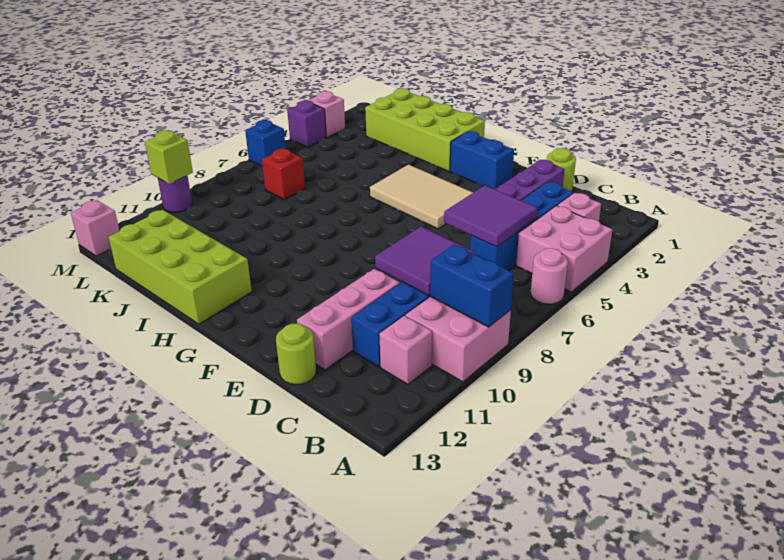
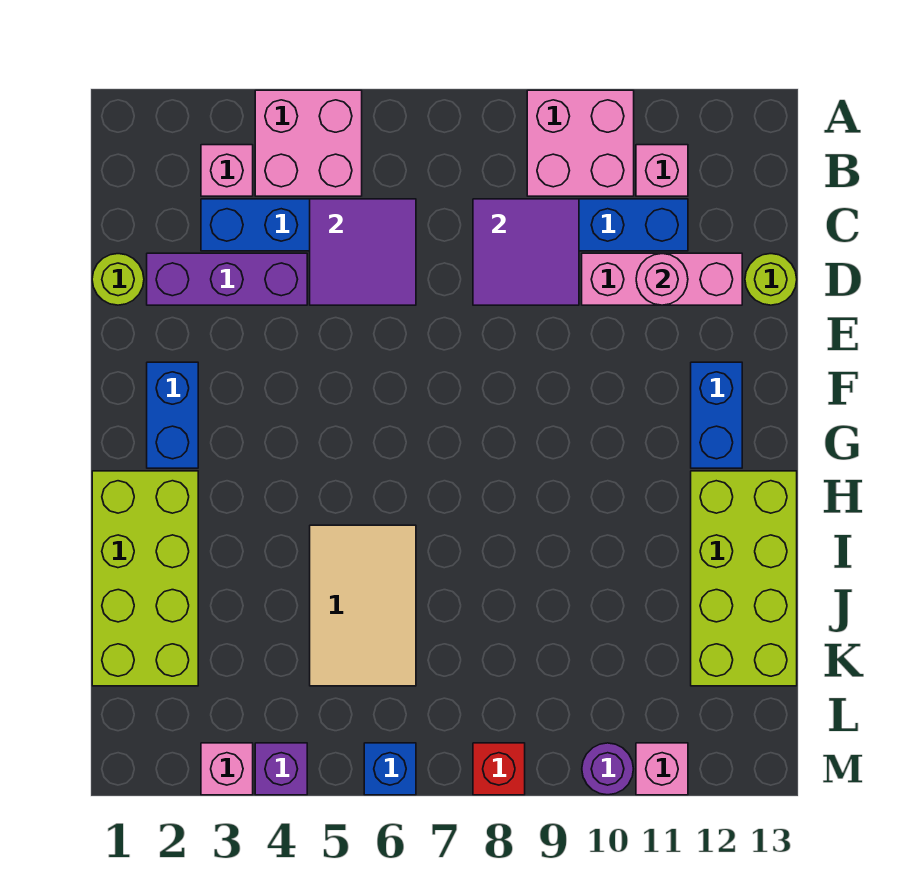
pink round brick A6 level 1 -> pink round brick D11 level 2
blue brick A9:B9 level 2 -> blue brick F12:G12 level 1
tan tile F4:H5 level 1 -> tan tile I5:K6 level 1
red brick K7 level 1 -> red brick M8 level 1
lime brick M10 level 2 -> none
pink brick M13 level 1 -> pink brick M11 level 1

